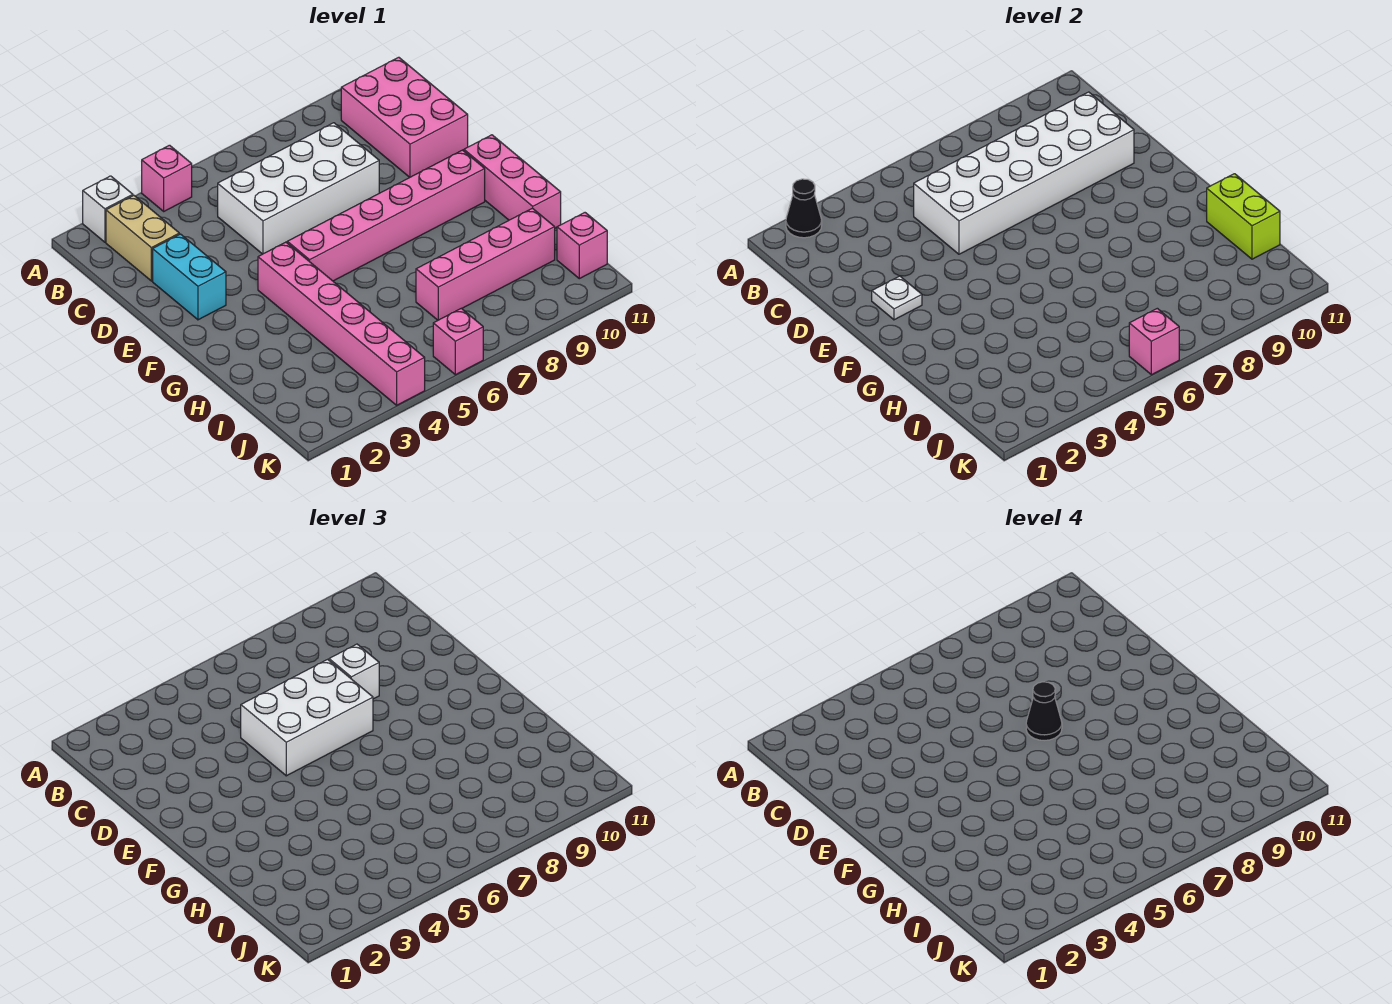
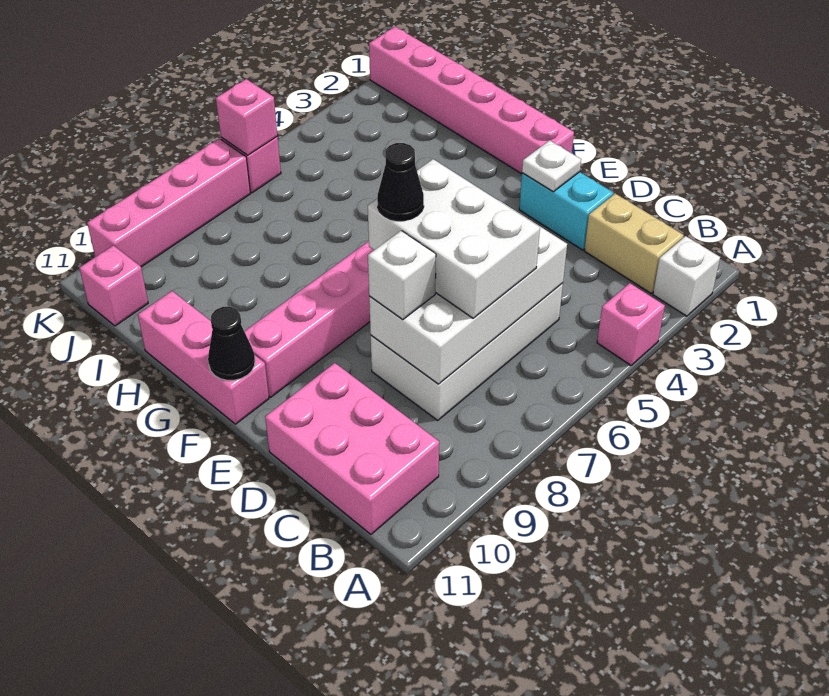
black cone A2 level 2 -> black cone F11 level 2
white brick C5:D10 level 2 -> white brick C5:D8 level 2
white brick D5:E7 level 3 -> white brick C6:E7 level 3
pink brick F4:K4 level 1 -> pink brick F1:K1 level 1
lime brick H11:I11 level 2 -> none
pink brick I7:I10 level 1 -> pink brick K7:K10 level 1

